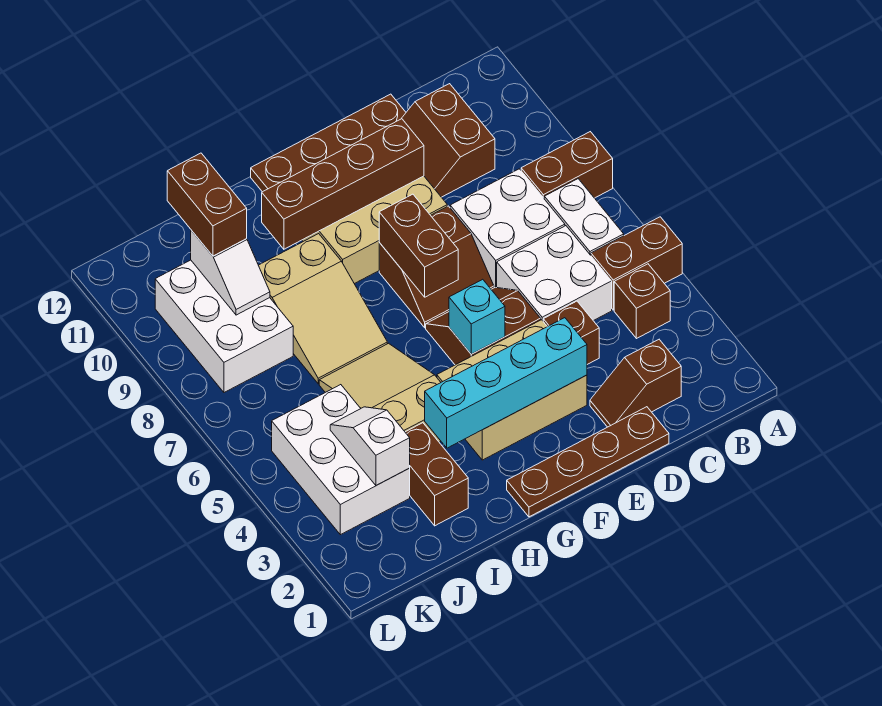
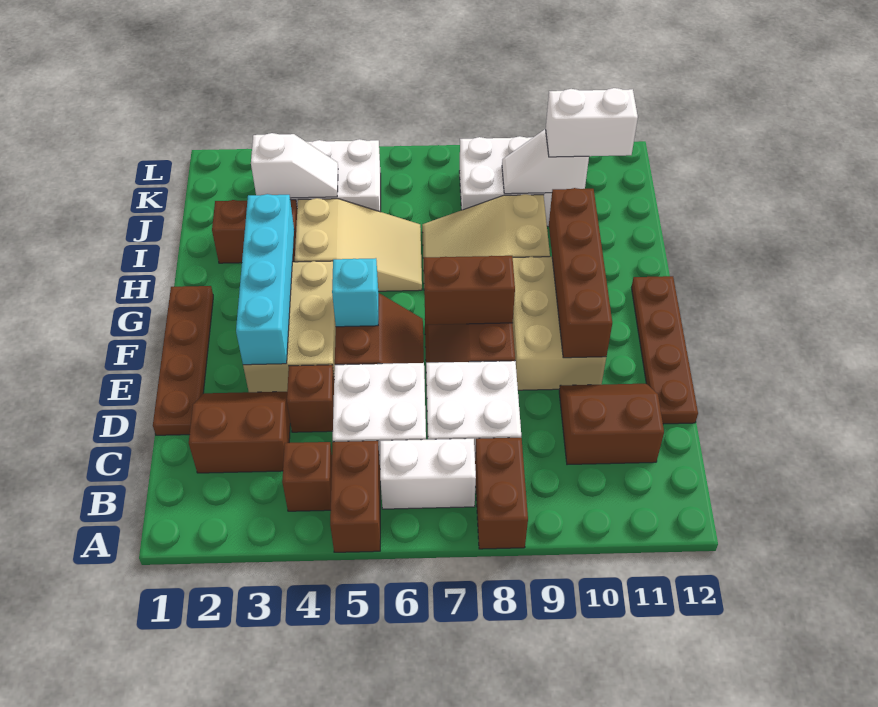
brown slope C2:D2 level 1 top C -> brown slope C2:D3 level 1 top C
brown brick J10:J11 level 3 -> white brick J10:J11 level 3

